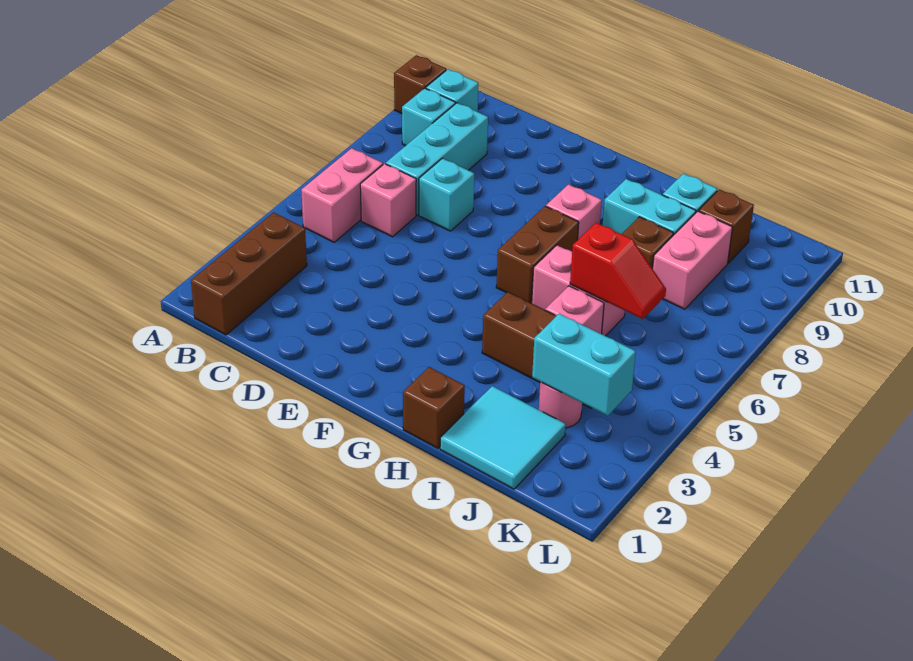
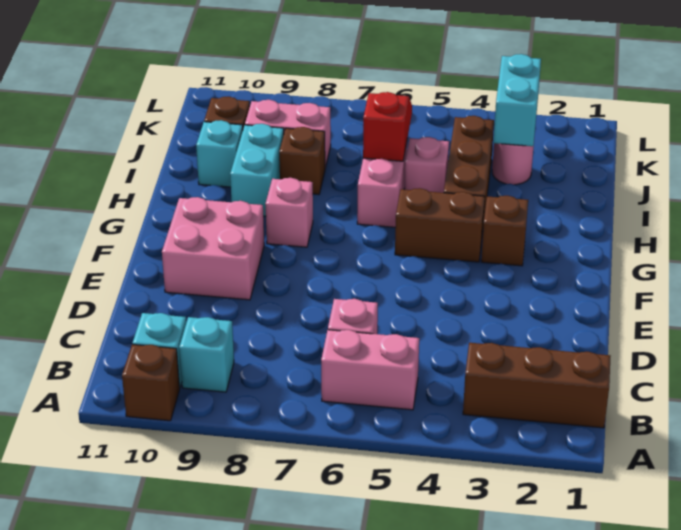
cyan brick C7:C9 level 1 -> none
cyan brick D7 level 1 -> none
none -> pink brick E9:F10 level 1
brown brick G6:G7 level 1 -> brown brick G4:G5 level 1
brown brick H1 level 1 -> brown brick G3 level 1
cyan tile I1:J2 level 1 -> none

